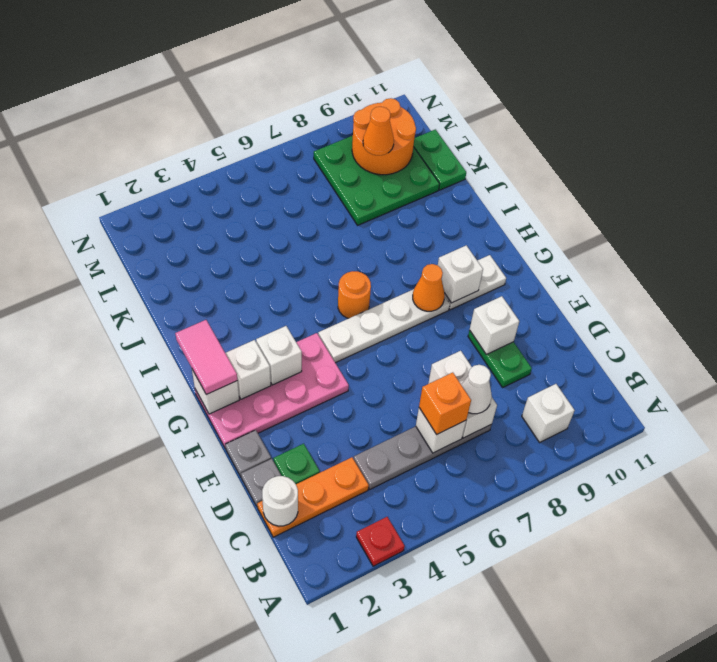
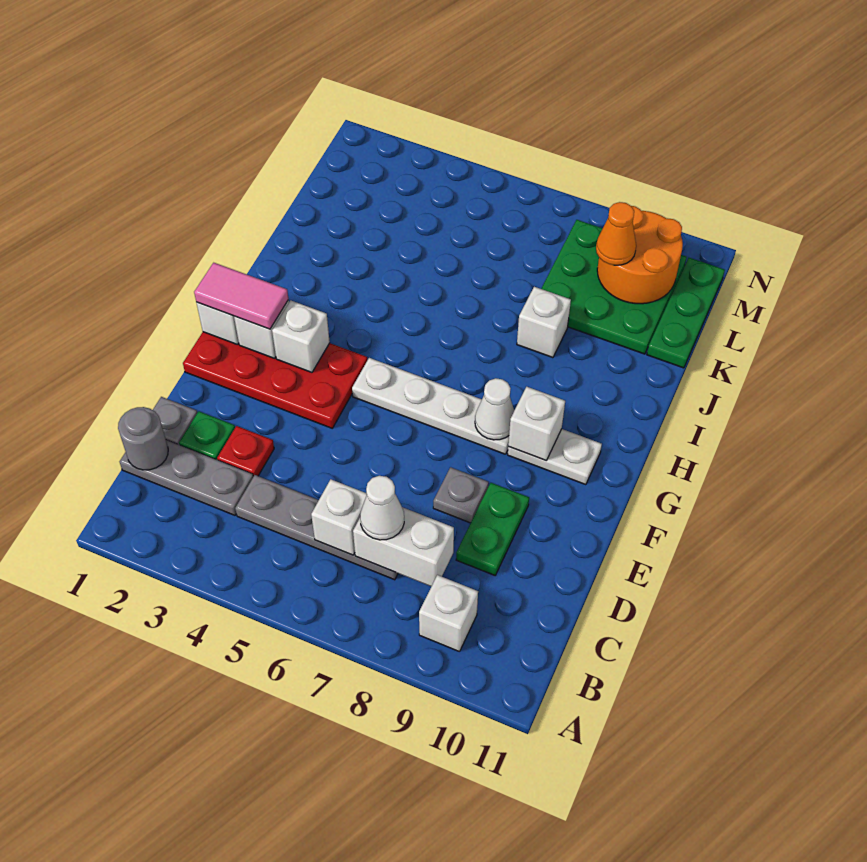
red plate A3 level 1 -> red plate D3 level 1
orange plate C1:C3 level 1 -> grey plate C1:C3 level 1
white round brick C1 level 2 -> grey round brick C1 level 2
orange brick C6 level 3 -> none
white brick C7:D7 level 2 -> white brick C7:C8 level 2
grey plate E1 level 1 -> grey plate E8 level 1
white brick E9 level 2 -> white brick J8 level 1
pink plate F1:G4 level 1 -> red plate F1:G4 level 1
pink tile G1:H1 level 3 -> pink tile G1:G2 level 3
orange cone G8 level 2 -> white cone G8 level 2
orange round brick H6 level 1 -> none
green plate K11:L11 level 1 -> green plate K11:M11 level 1

